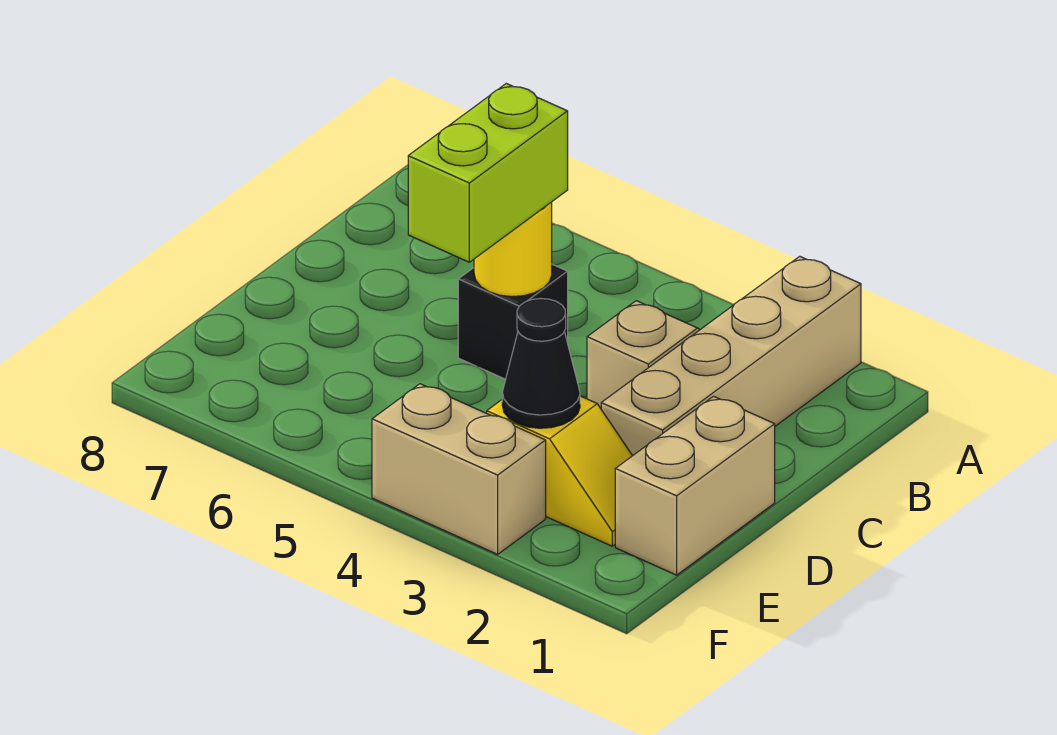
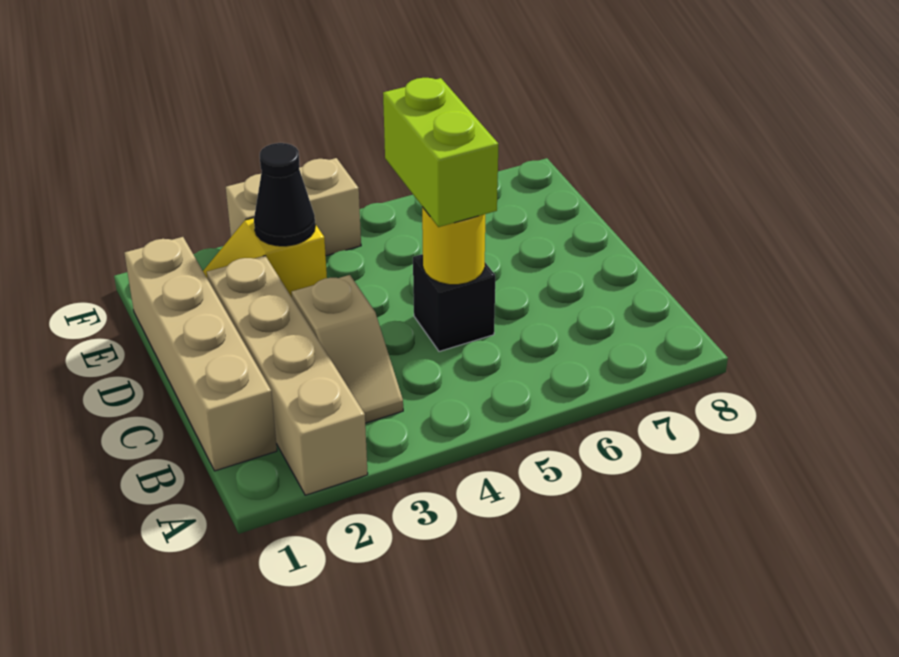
tan brick D1:E1 level 1 -> tan brick B1:E1 level 1

